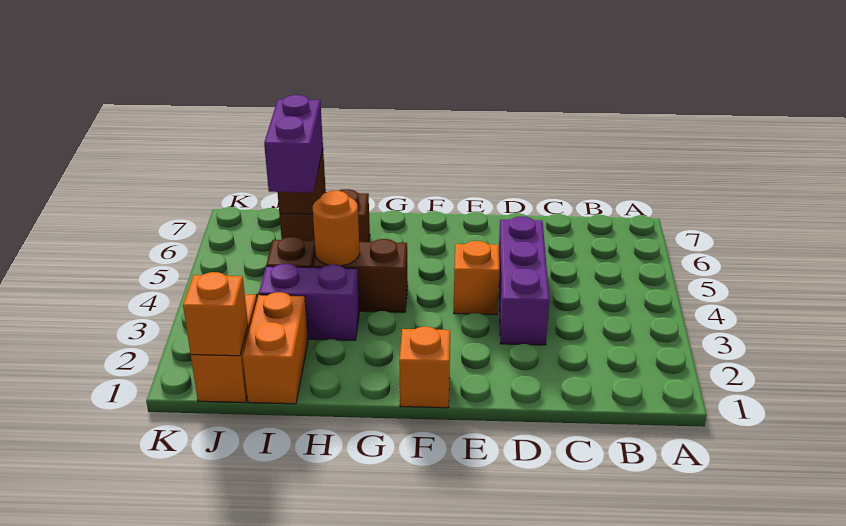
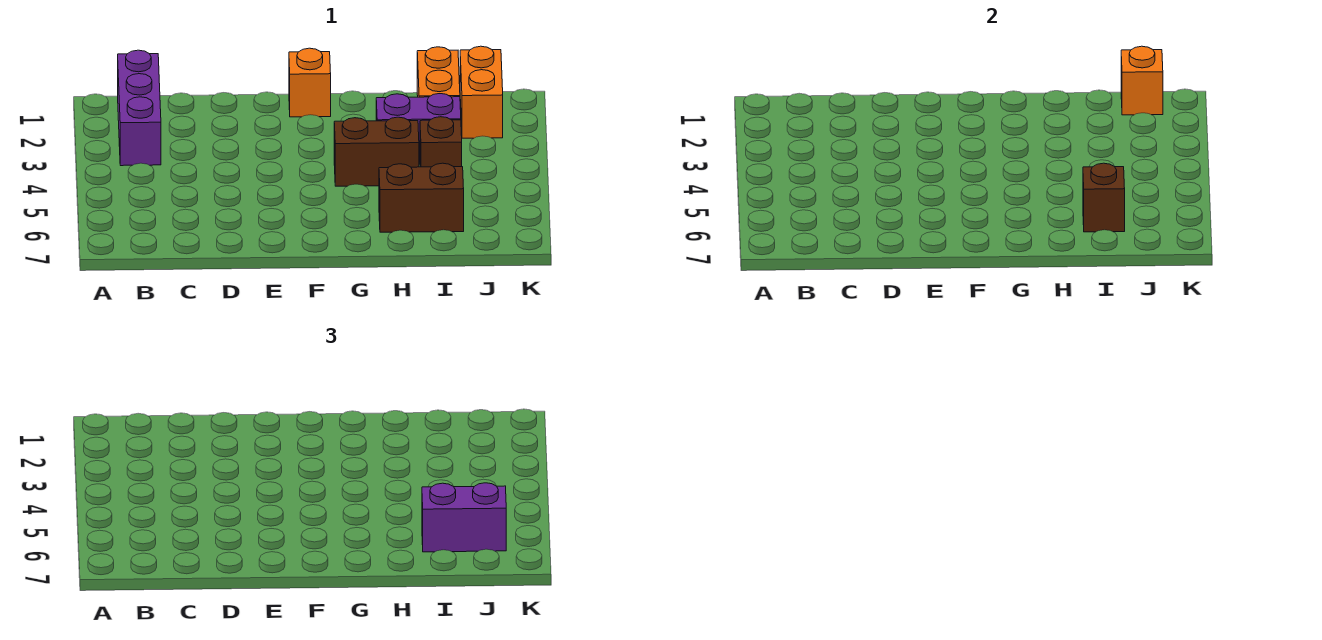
purple brick D3:D5 level 1 -> purple brick B1:B3 level 1
orange brick E4 level 1 -> none
orange round brick H4 level 2 -> none
purple brick I5:I6 level 3 -> purple brick I6:J6 level 3

